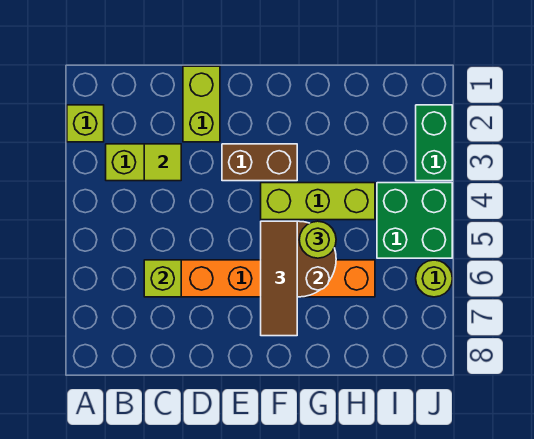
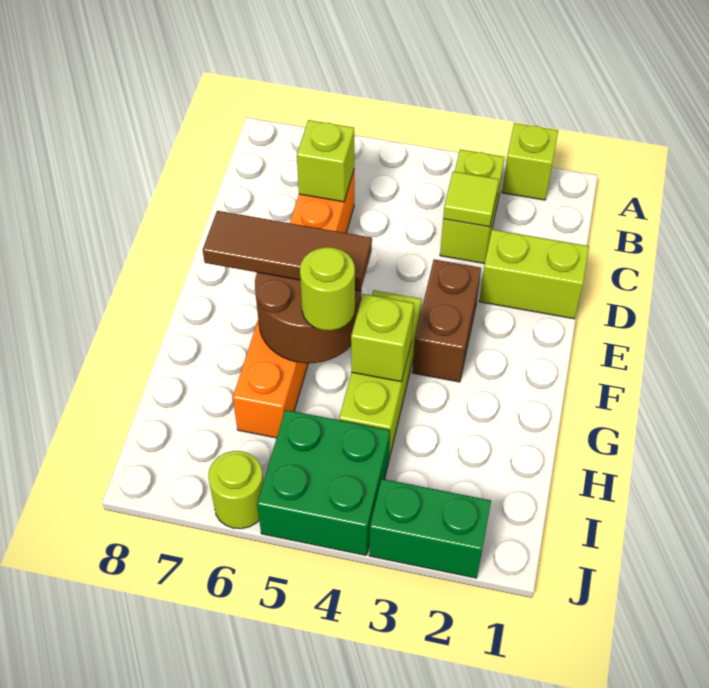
none -> lime brick G4 level 2

